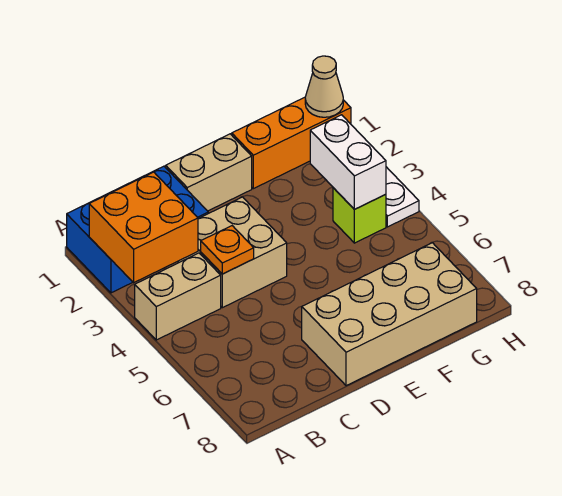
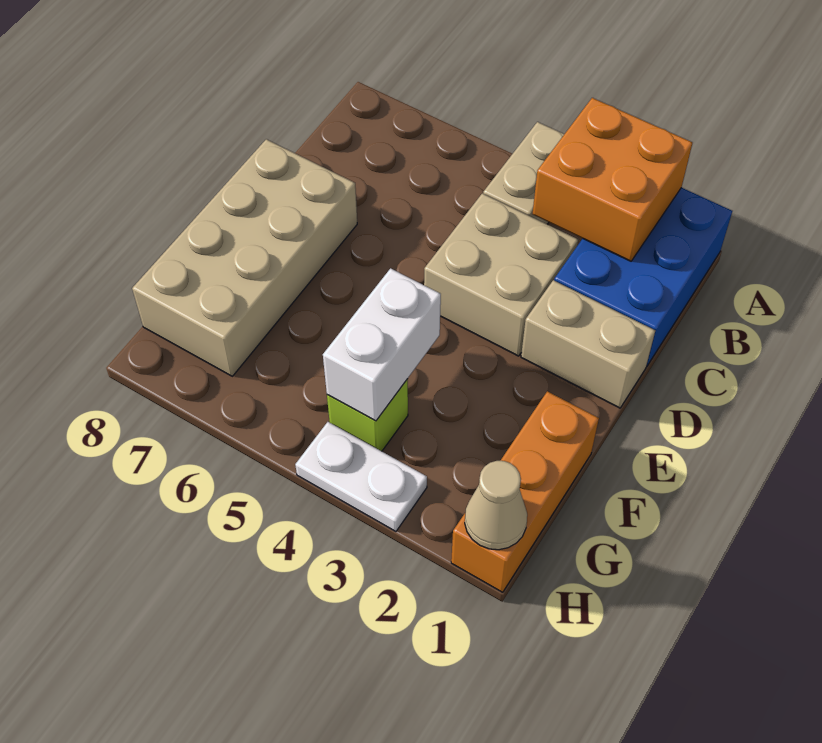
orange plate C4 level 2 -> none
tan brick D1:E1 level 1 -> tan brick D1:D2 level 1
white brick G3:G4 level 2 -> white brick F4:G4 level 2

